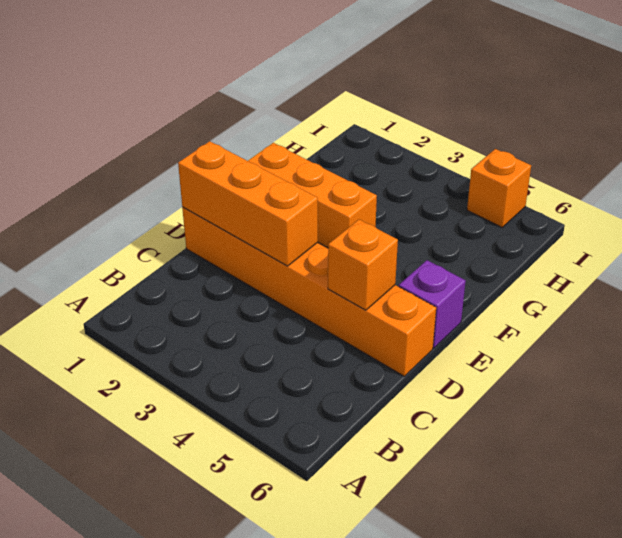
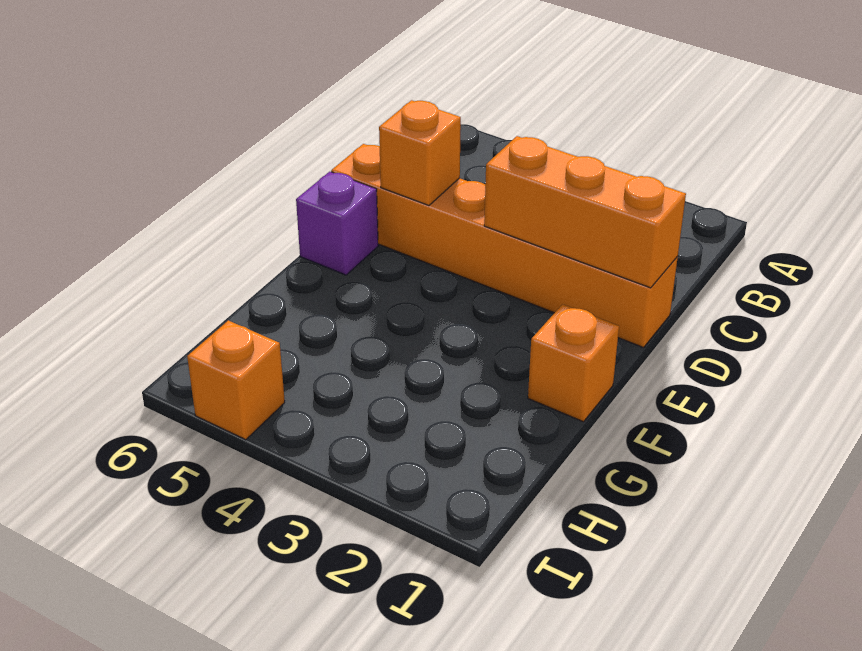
orange brick F1:F3 level 1 -> orange brick F1 level 1

